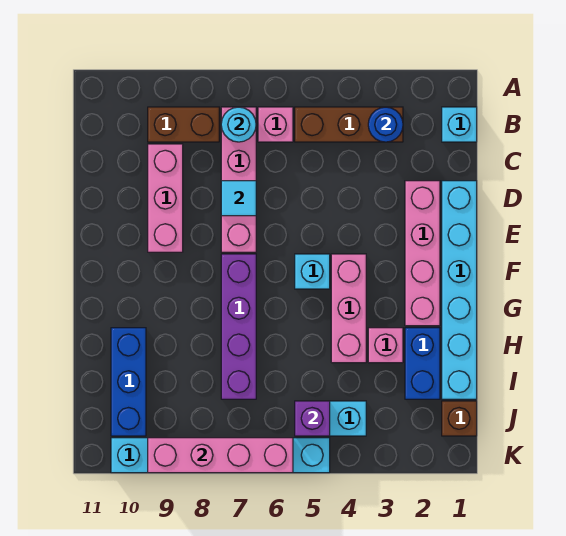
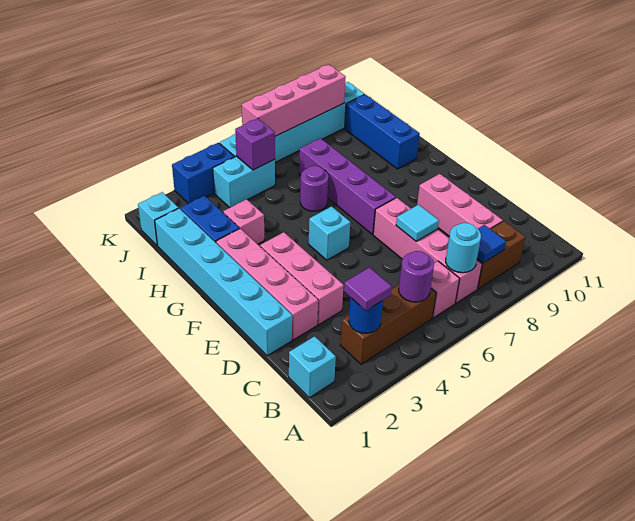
none -> purple tile B3 level 3
none -> purple round brick B5 level 2
none -> blue tile B8 level 2
pink brick F4:H4 level 1 -> pink brick D3:F3 level 1
none -> purple round brick H6 level 1
brown brick J1 level 1 -> cyan brick J1 level 1
none -> blue brick K3:K4 level 1

